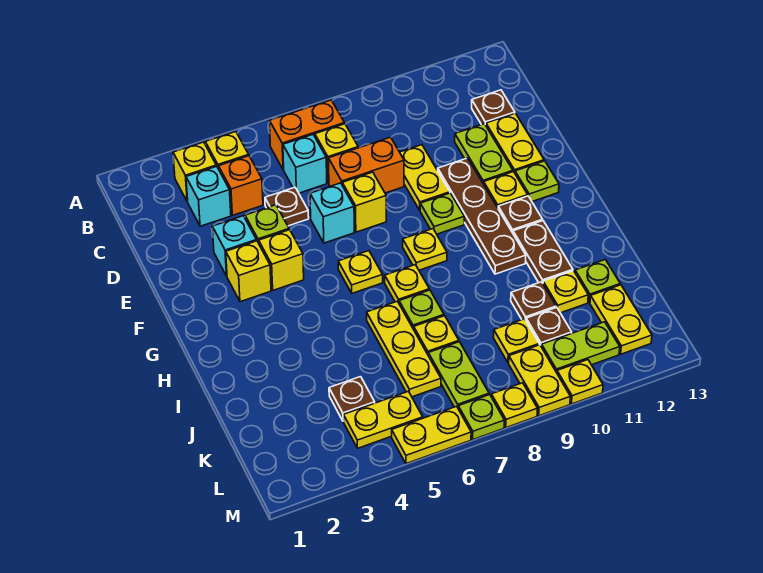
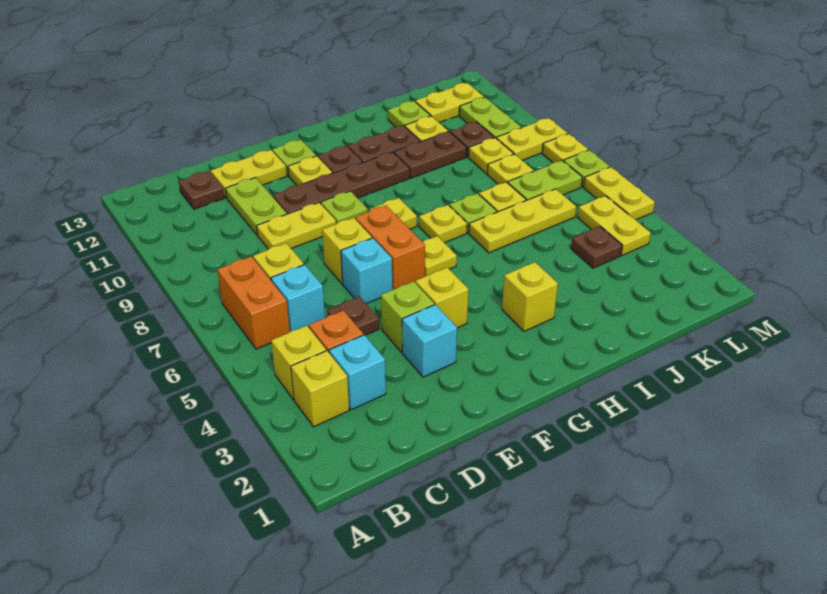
orange brick D7:D8 level 1 -> orange brick F6:F7 level 1
lime plate D11:E11 level 1 -> lime plate D10:D11 level 1
yellow brick F3 level 1 -> yellow brick H3 level 1
brown plate J10 level 1 -> brown plate I10:J10 level 1
yellow plate M10 level 1 -> yellow plate K8 level 1

